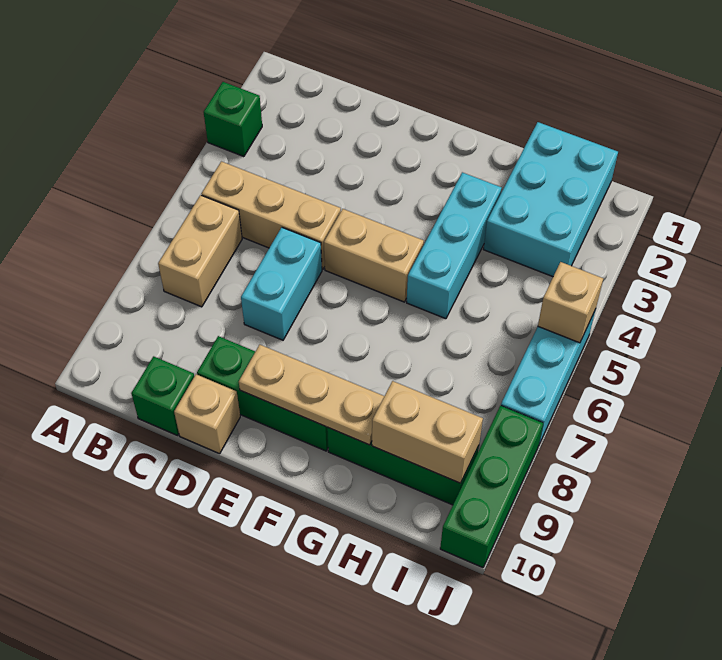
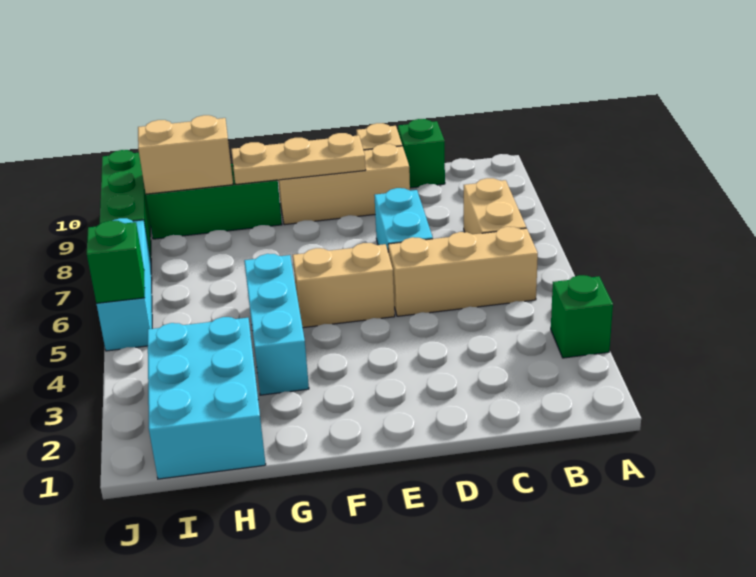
green brick D9:F9 level 1 -> tan brick D9:F9 level 1
tan brick J5 level 2 -> green brick J5 level 2

